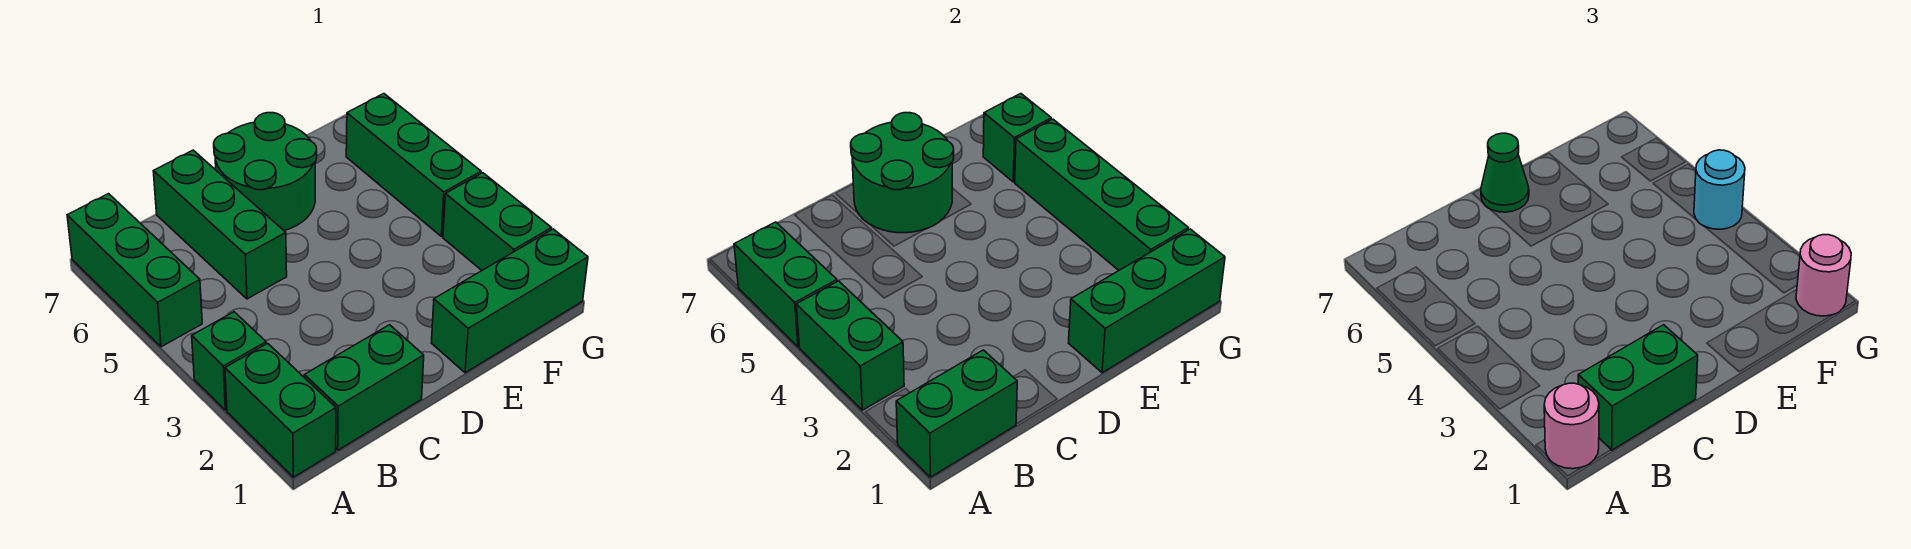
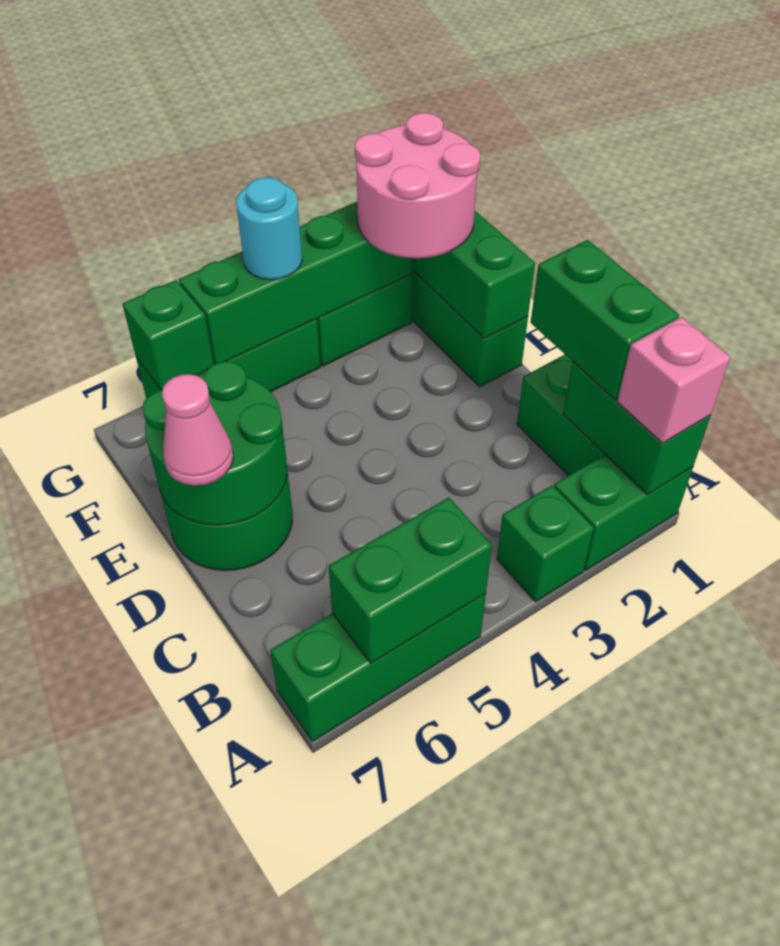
pink round brick A1 level 3 -> pink brick A1 level 3
green brick A3:A4 level 2 -> none
green brick C5:C7 level 1 -> none
green cone D7 level 3 -> pink cone D7 level 3
pink round brick G1 level 3 -> pink round brick F1:G2 level 3

